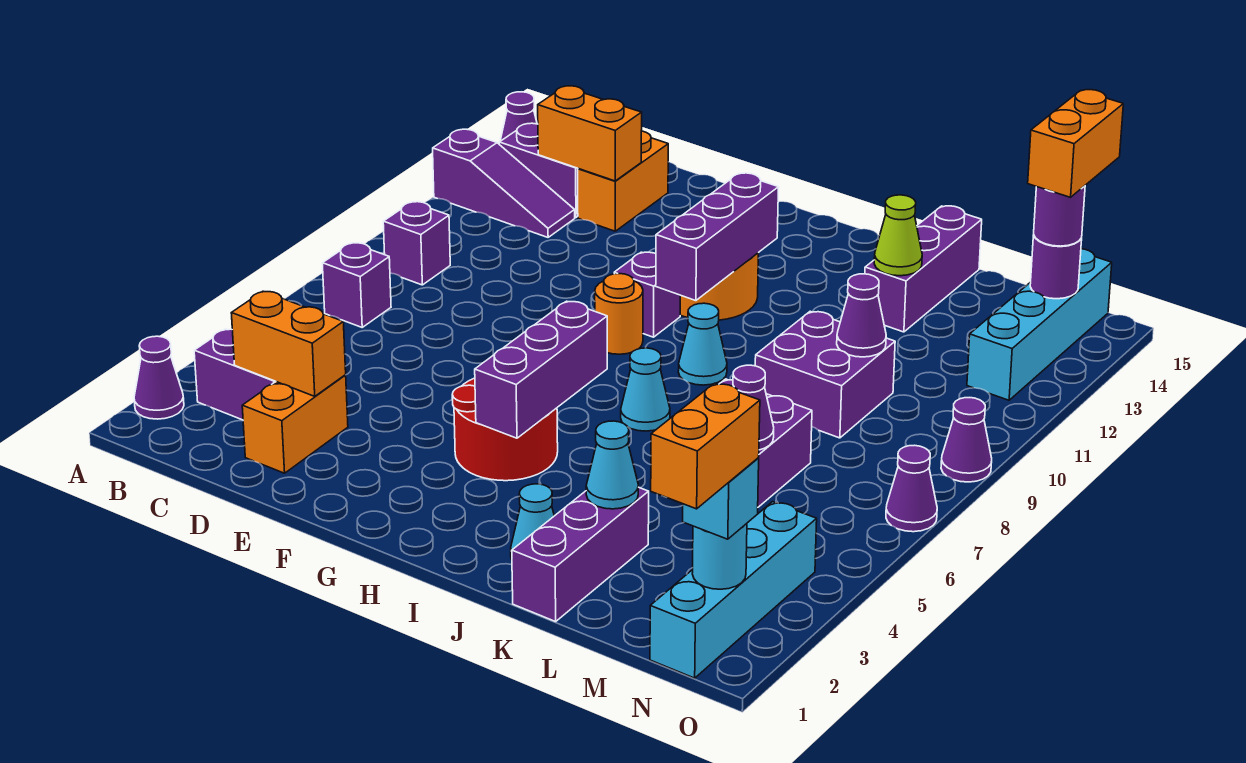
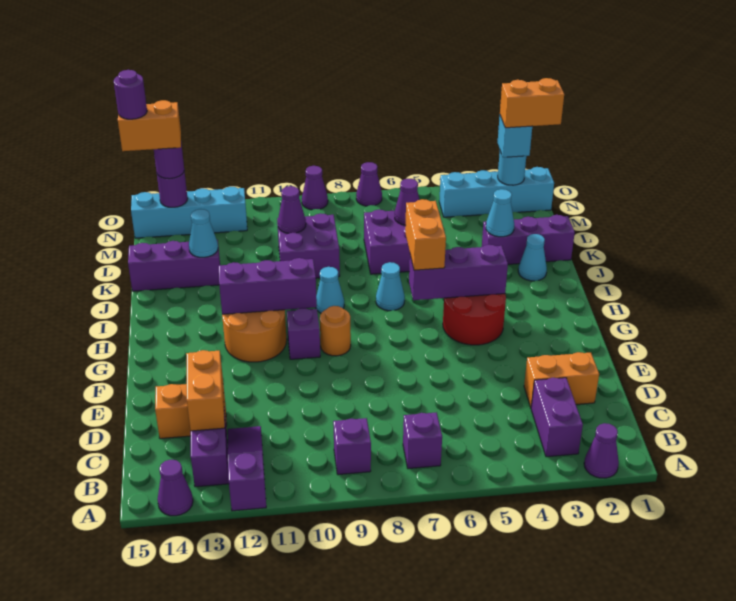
orange brick C3:D3 level 2 -> orange brick H6:I6 level 3
lime cone K13 level 2 -> cyan cone K13 level 2
none -> purple round brick N15 level 5

